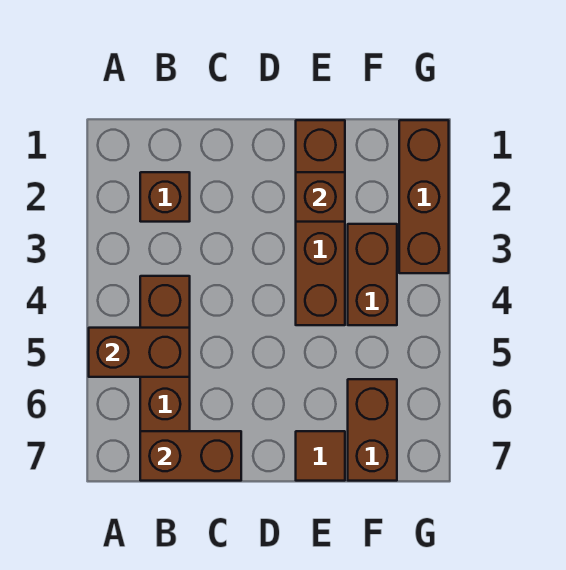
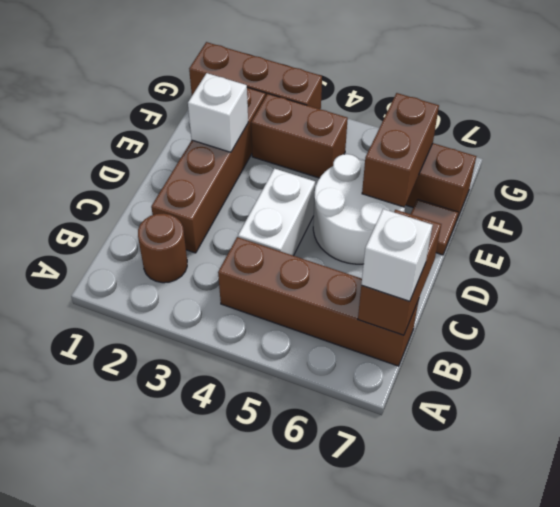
brown brick A5:B5 level 2 -> brown brick E6:F6 level 2
brown brick B2 level 1 -> brown round brick B2 level 1
none -> white brick B7 level 3
none -> white brick C4:D4 level 1
none -> white round brick D5:E6 level 1
brown brick E1:E4 level 1 -> brown brick C2:F2 level 1
brown brick E2 level 2 -> white brick E2 level 2

